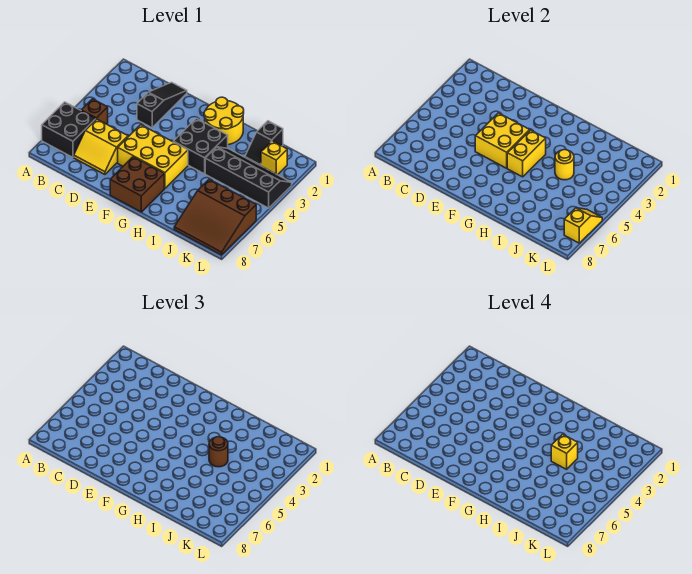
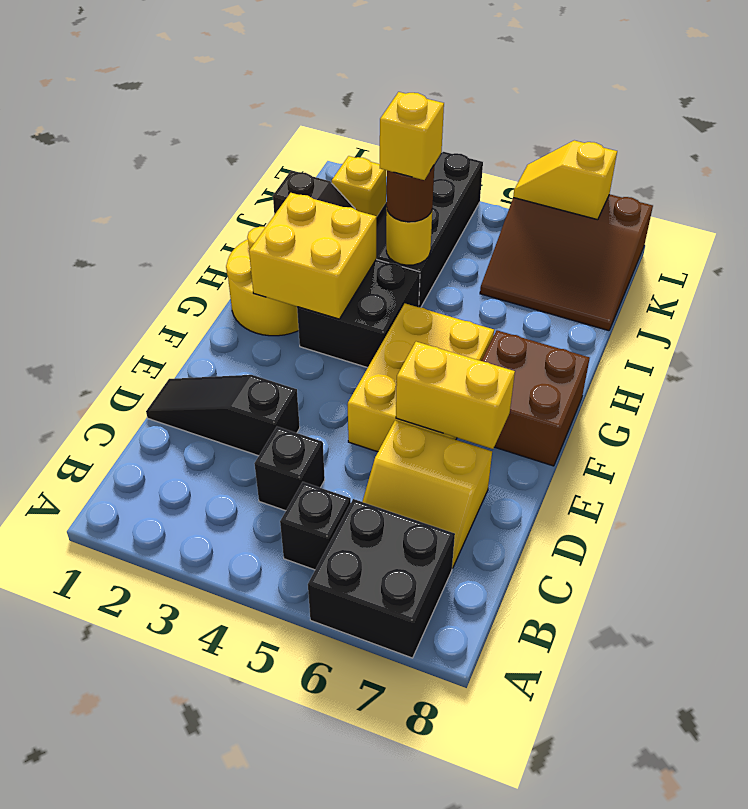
brown brick B5 level 1 -> black brick B5 level 1
none -> black brick C4 level 1
yellow slope C6:D7 level 1 top 6 -> yellow slope C6:D7 level 1 top D
yellow brick E4:F5 level 2 -> yellow brick G2:H3 level 2
yellow brick G4:G5 level 2 -> yellow brick E6:E7 level 2
brown slope J6:L8 level 1 top 6 -> brown slope J6:L8 level 1 top L

